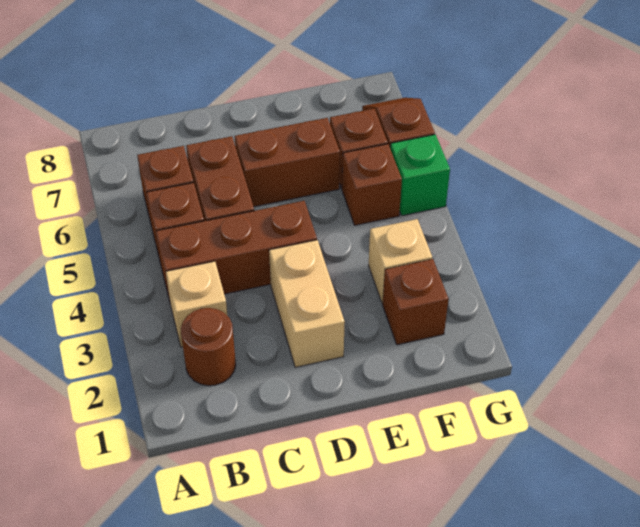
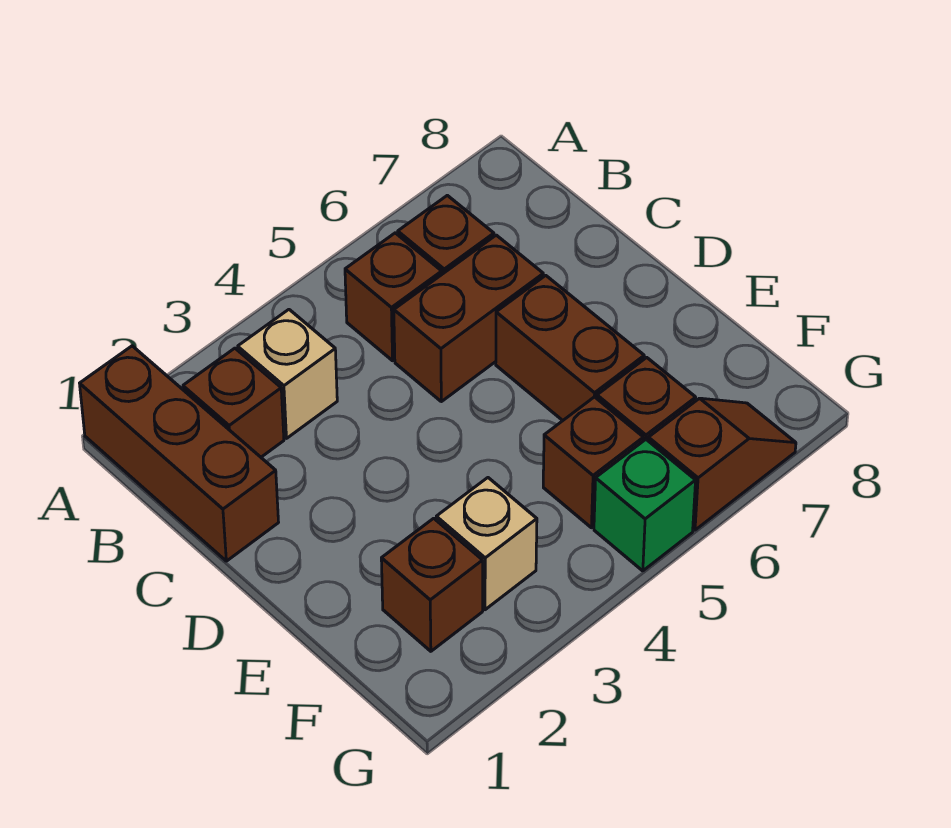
brown round brick B2 level 1 -> brown brick B2 level 1
brown brick B4:D4 level 1 -> brown brick A1:C1 level 1
tan brick D2:D3 level 1 -> none

